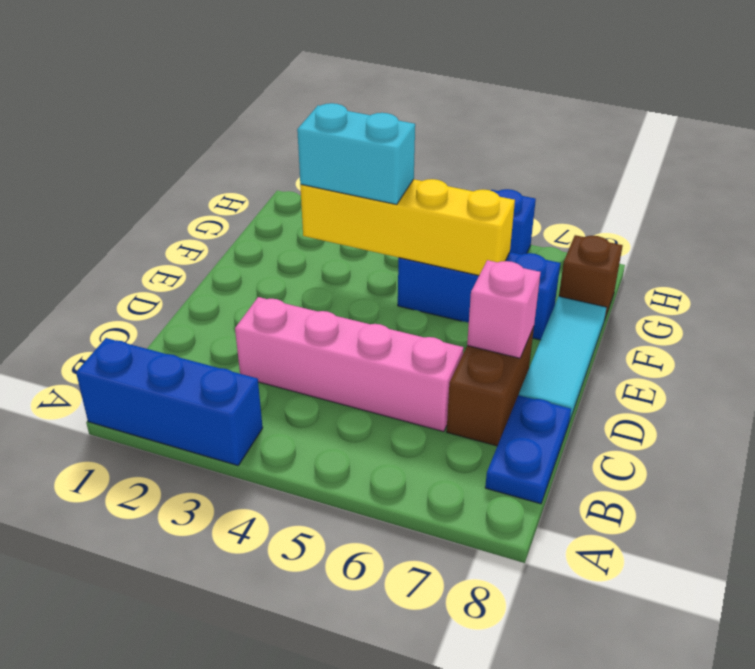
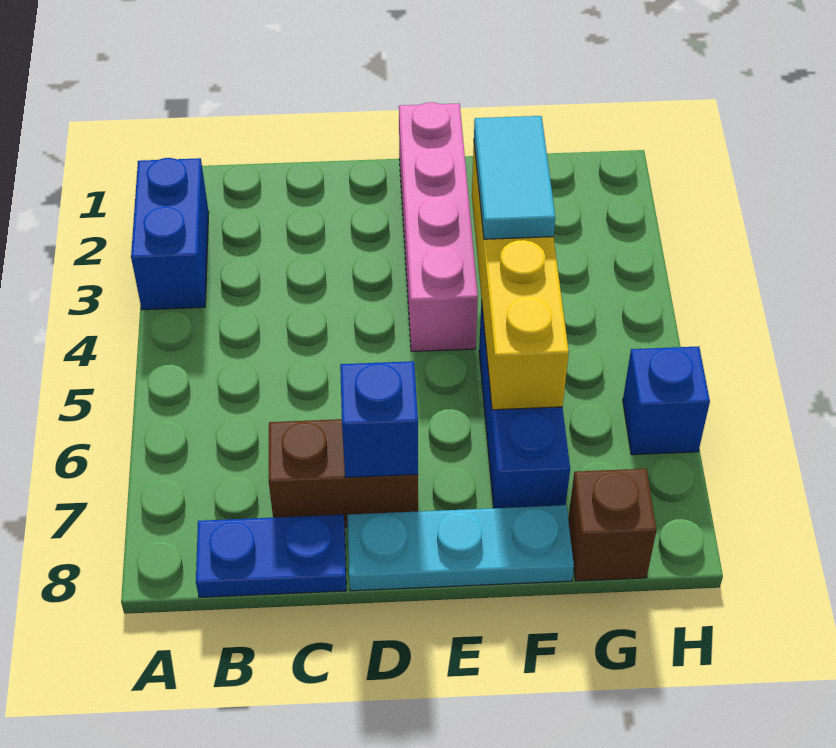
blue brick A1:A3 level 1 -> blue brick A2:A3 level 1
pink brick C3:C6 level 1 -> pink brick E1:E4 level 1
pink brick D7 level 2 -> blue brick D7 level 2
cyan tile D8:F8 level 1 -> cyan plate D8:F8 level 1
cyan brick F3:F4 level 3 -> cyan tile F3:F4 level 3

